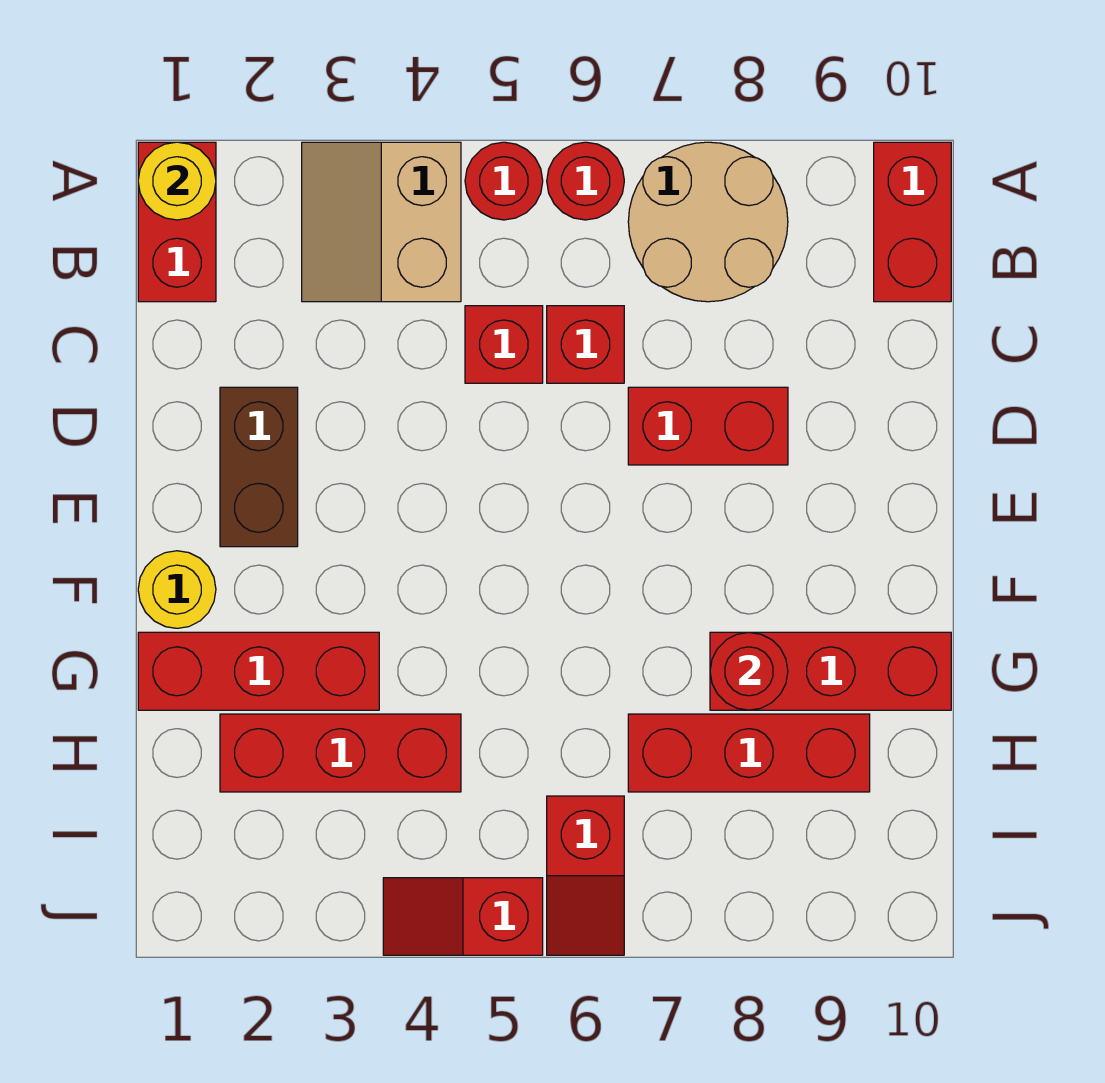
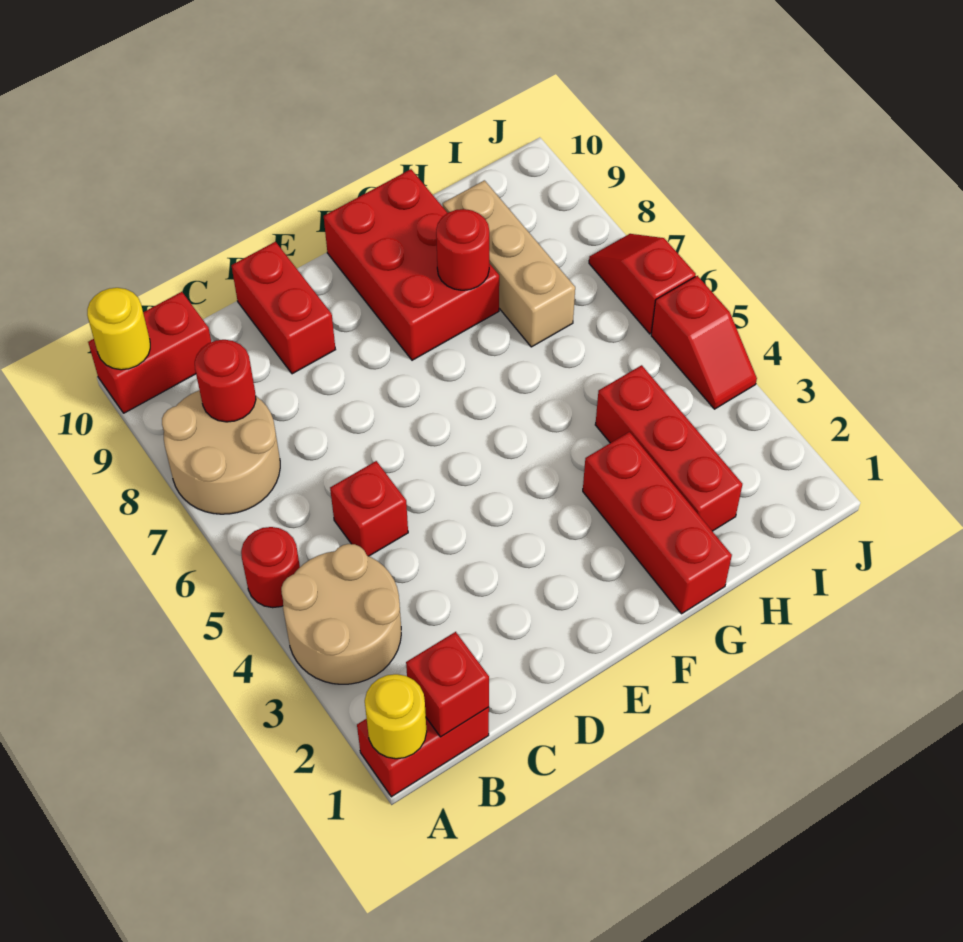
tan slope A3:B4 level 1 top 4 -> tan round brick A3:B4 level 1
red round brick A6 level 1 -> red round brick B8 level 2
red brick C6 level 1 -> red brick B1 level 2
brown brick D2:E2 level 1 -> none
red brick D7:D8 level 1 -> red brick D9:D10 level 1
yellow round brick F1 level 1 -> yellow round brick A10 level 2
red brick G8:G10 level 1 -> red brick F8:G10 level 1
red brick H7:H9 level 1 -> tan brick H7:H9 level 1
red slope I6:J6 level 1 top I -> red slope J6:J7 level 1 top 6

